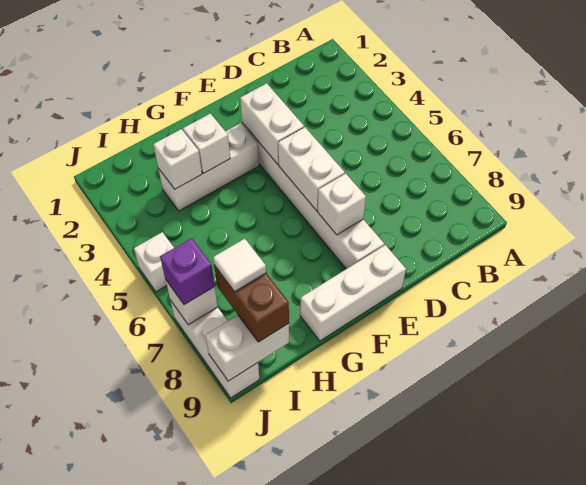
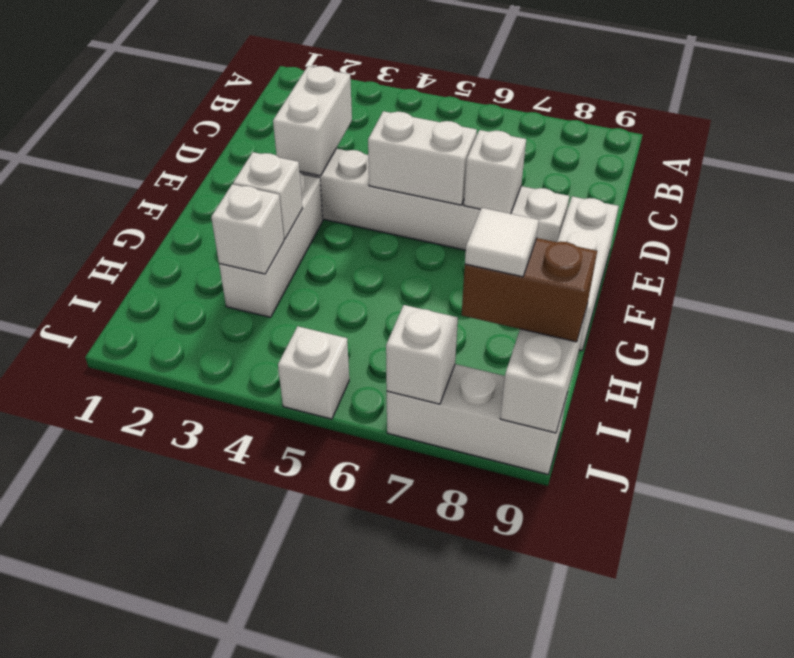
white brick E3:E4 level 2 -> white brick D3:E3 level 2
purple brick J7 level 3 -> none

